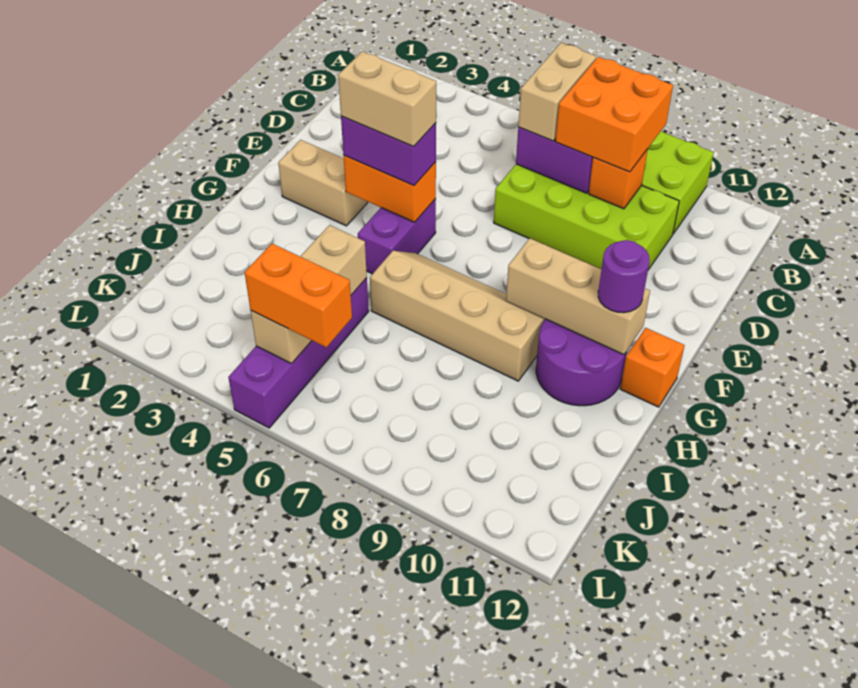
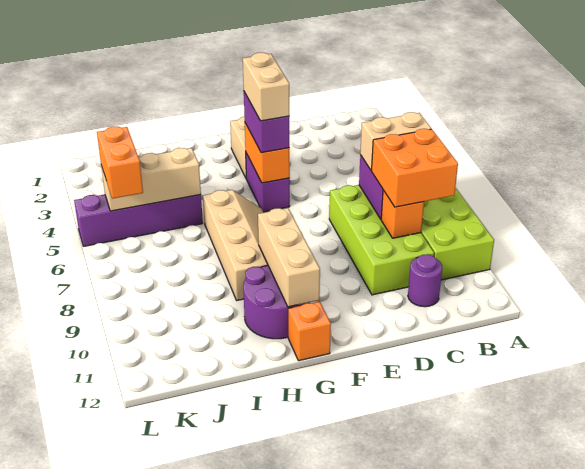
purple brick F5:G5 level 1 -> purple brick F4:F5 level 1
purple round brick G11 level 3 -> purple round brick C11 level 1

